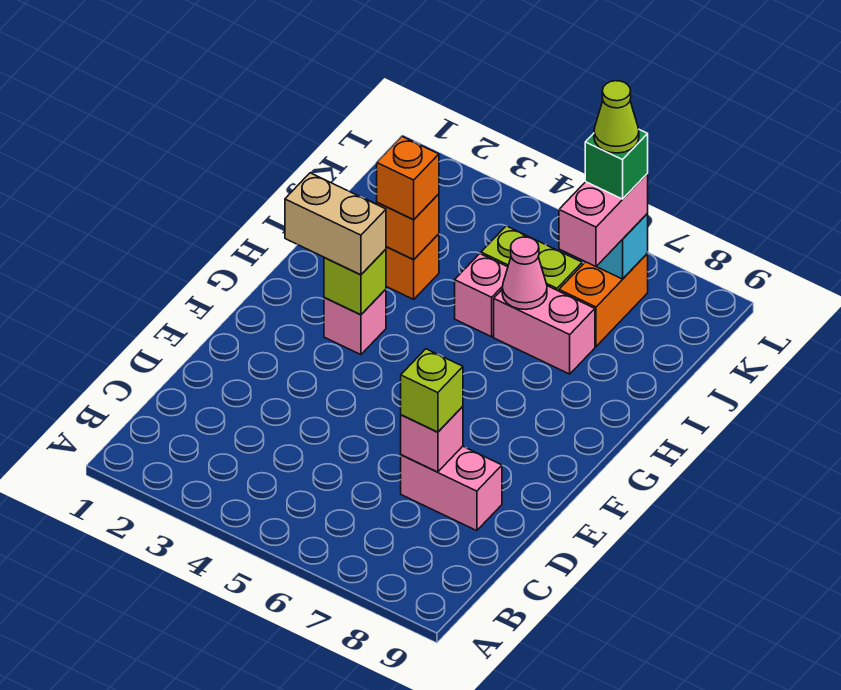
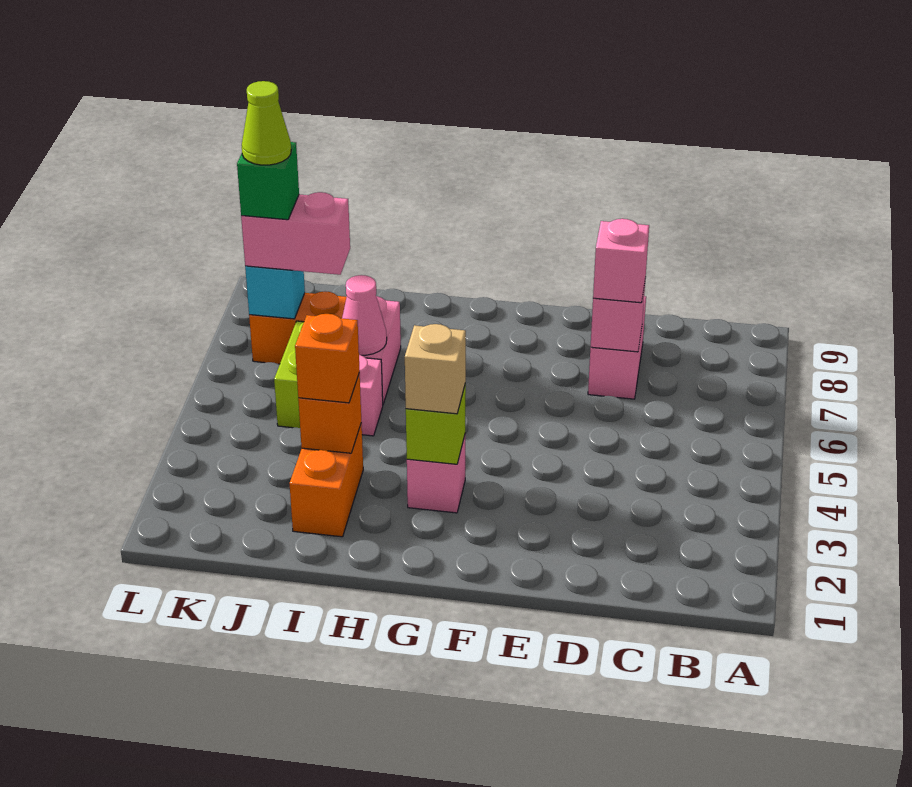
lime brick D7 level 3 -> pink brick D7 level 3
tan brick G2:G3 level 3 -> tan brick G3 level 3

